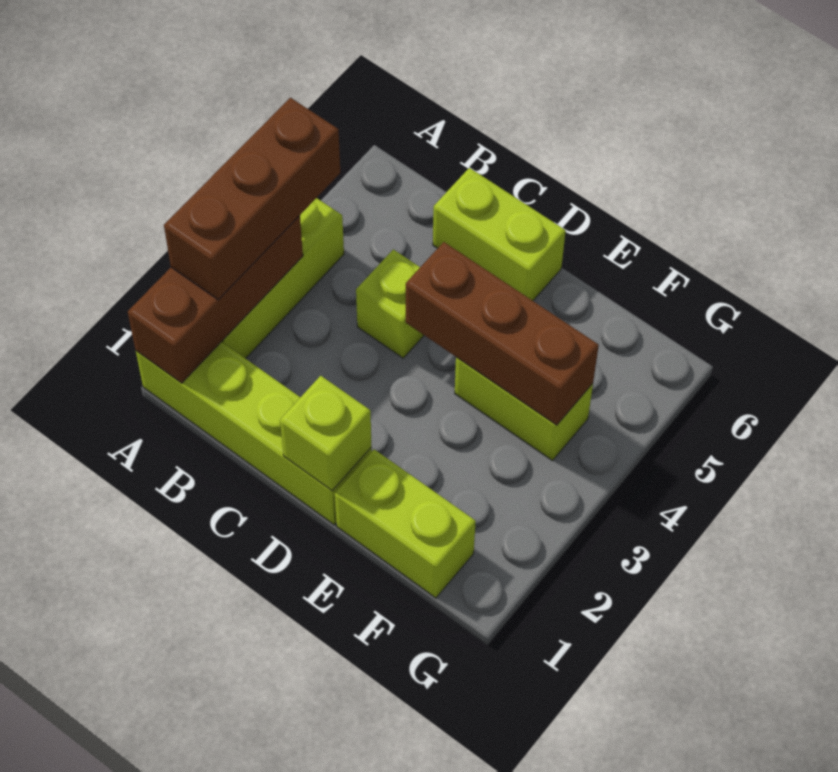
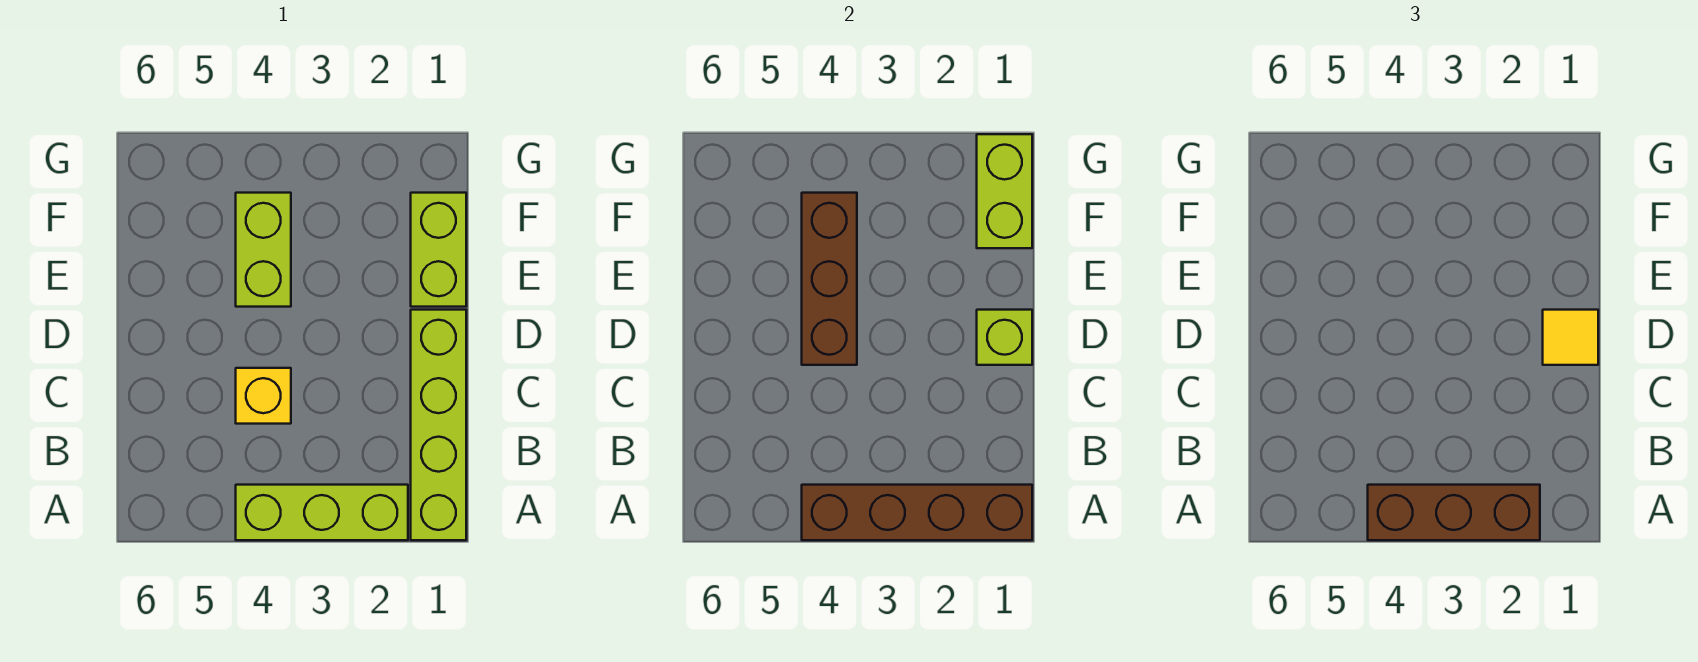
brown brick A1:A3 level 2 -> brown brick A1:A4 level 2
lime brick C4 level 1 -> yellow brick C4 level 1
lime brick C6:D6 level 1 -> lime brick F1:G1 level 2
none -> yellow tile D1 level 3

